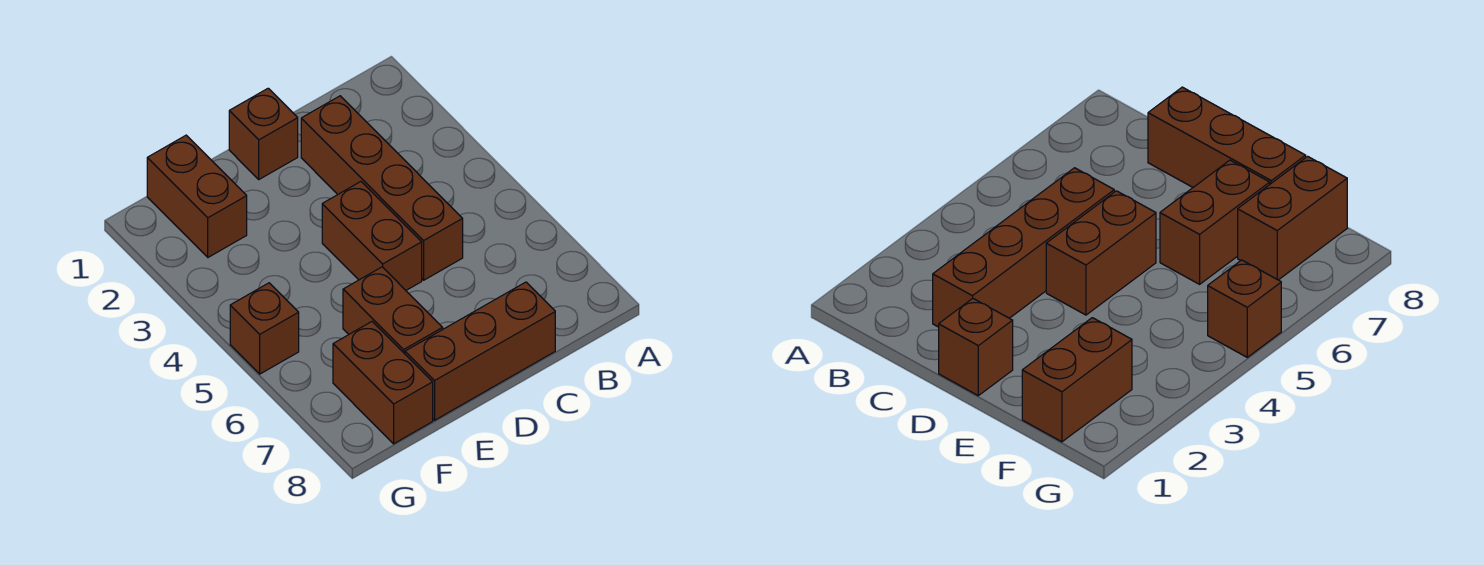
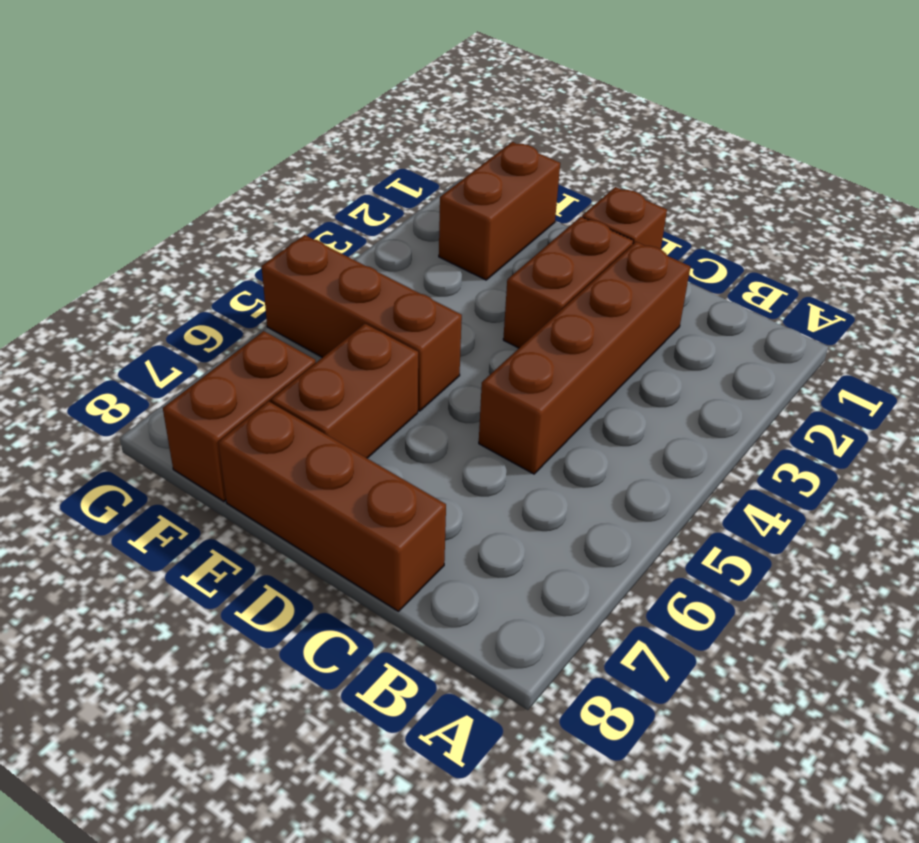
brown brick D4:D5 level 1 -> brown brick D2:D3 level 1
brown brick G5 level 1 -> brown brick E5:G5 level 1

